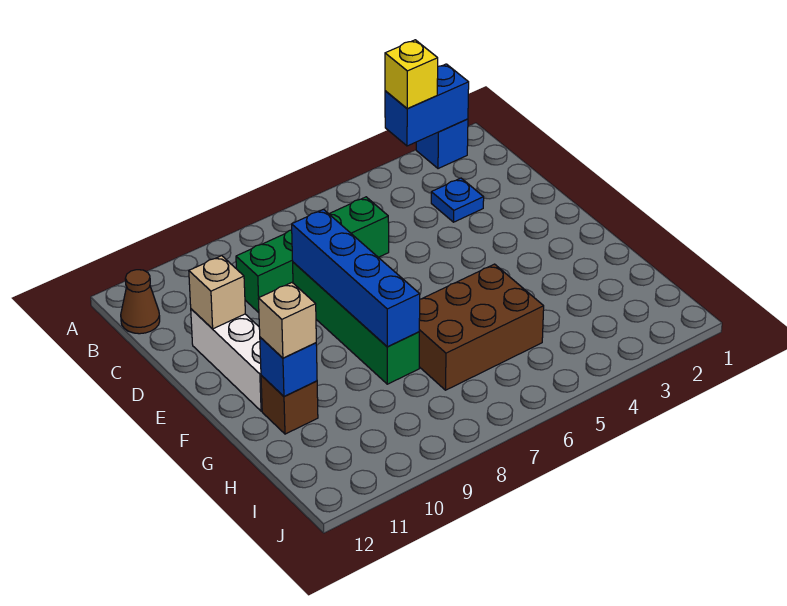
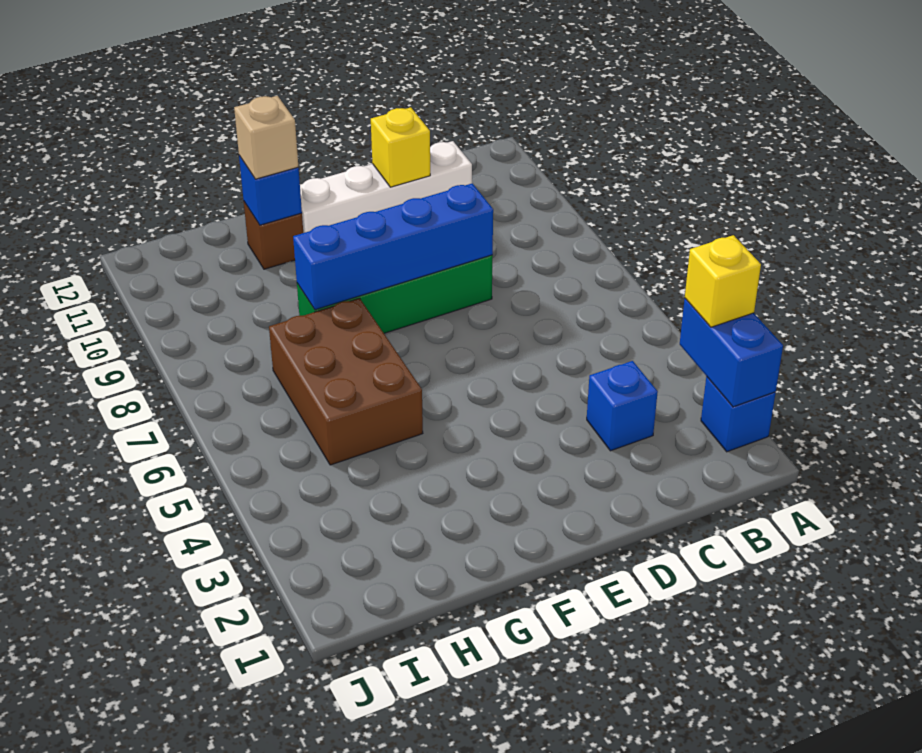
brown cone B12 level 1 -> none
blue plate C3 level 1 -> blue brick C3 level 1
green brick C6:C9 level 1 -> none
white brick D11:F11 level 1 -> white brick C11:F11 level 1
tan brick D11 level 2 -> yellow brick D11 level 2

